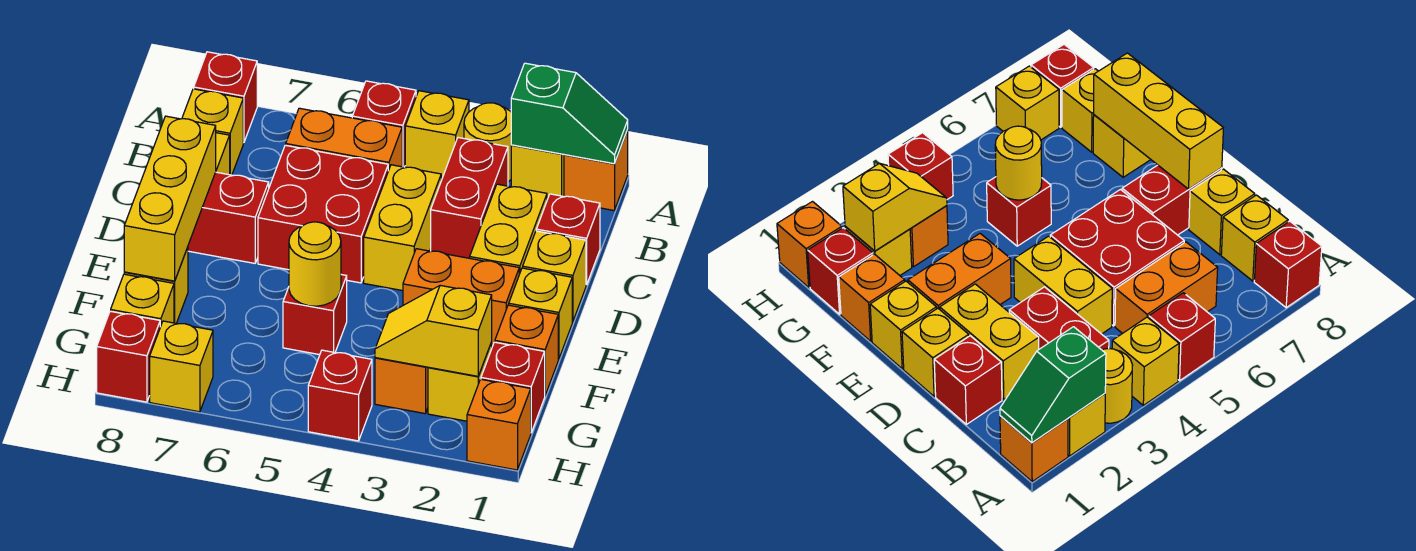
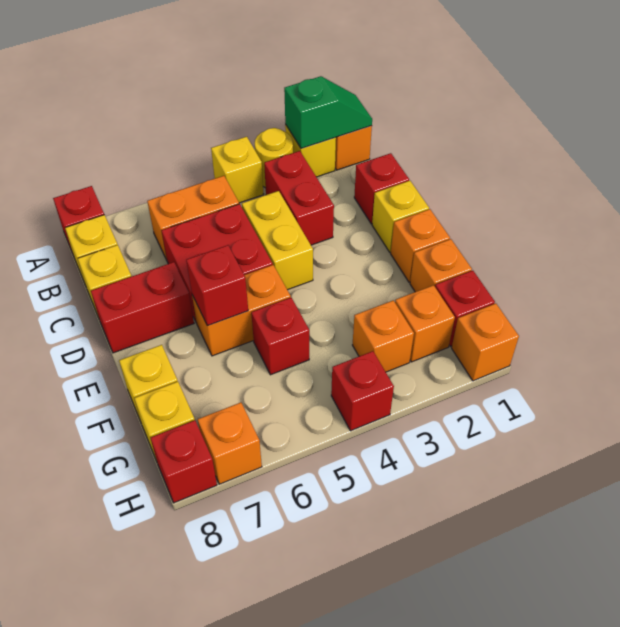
red brick A5 level 1 -> red brick E6 level 2
yellow brick C2:D2 level 1 -> none
yellow brick D8:F8 level 2 -> none
yellow brick E1 level 1 -> orange brick E1 level 1
orange brick E2:E3 level 1 -> orange brick E5:E6 level 1
yellow round brick F5 level 2 -> none
yellow brick G2 level 1 -> orange brick G2 level 1
yellow slope G2:G3 level 2 top 2 -> none
yellow brick H7 level 1 -> orange brick H7 level 1

